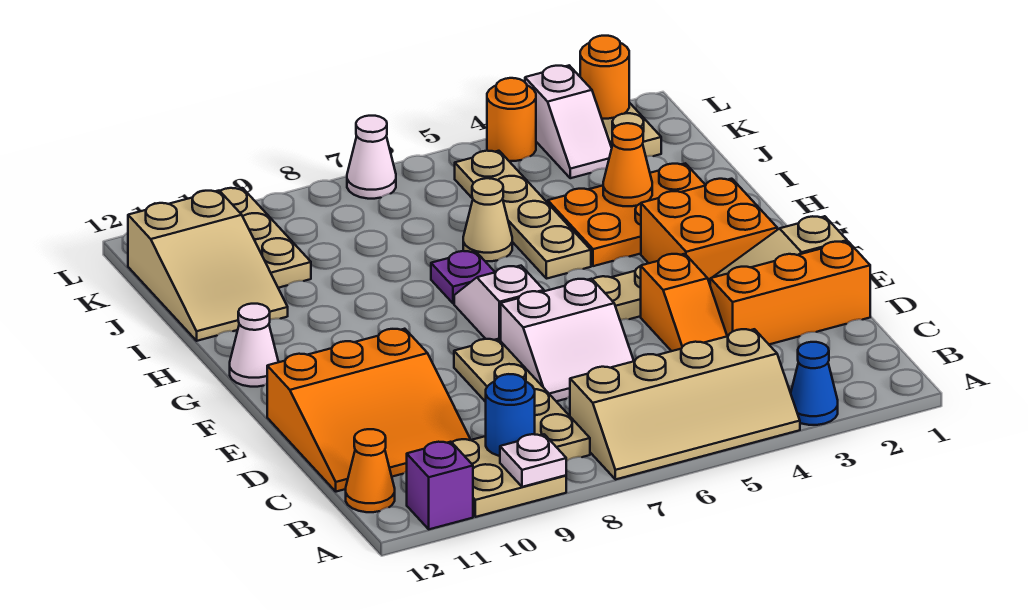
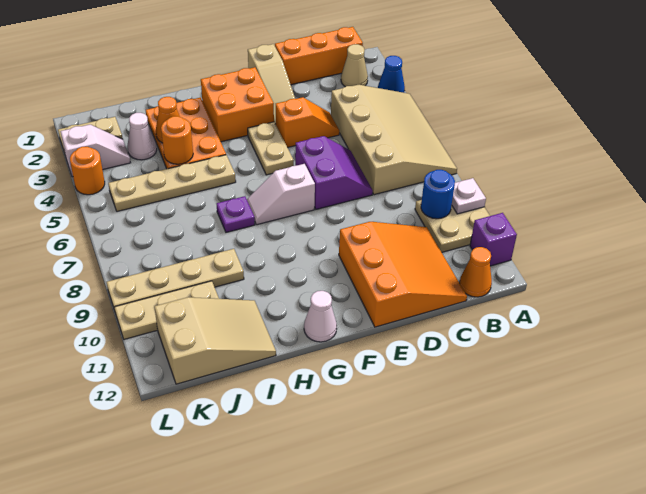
tan slope A4:B7 level 1 top B -> tan slope A4:C7 level 1 top C
tan plate B8:E8 level 1 -> tan plate I9:L9 level 1
orange brick D1:D3 level 1 -> orange brick B1:D1 level 1
white slope D6:E7 level 1 top E -> purple slope D6:E7 level 1 top E
tan cone I6 level 1 -> tan cone B2 level 1
orange round brick L2 level 2 -> orange round brick I4 level 2
white cone L7 level 1 -> white cone J3 level 1

